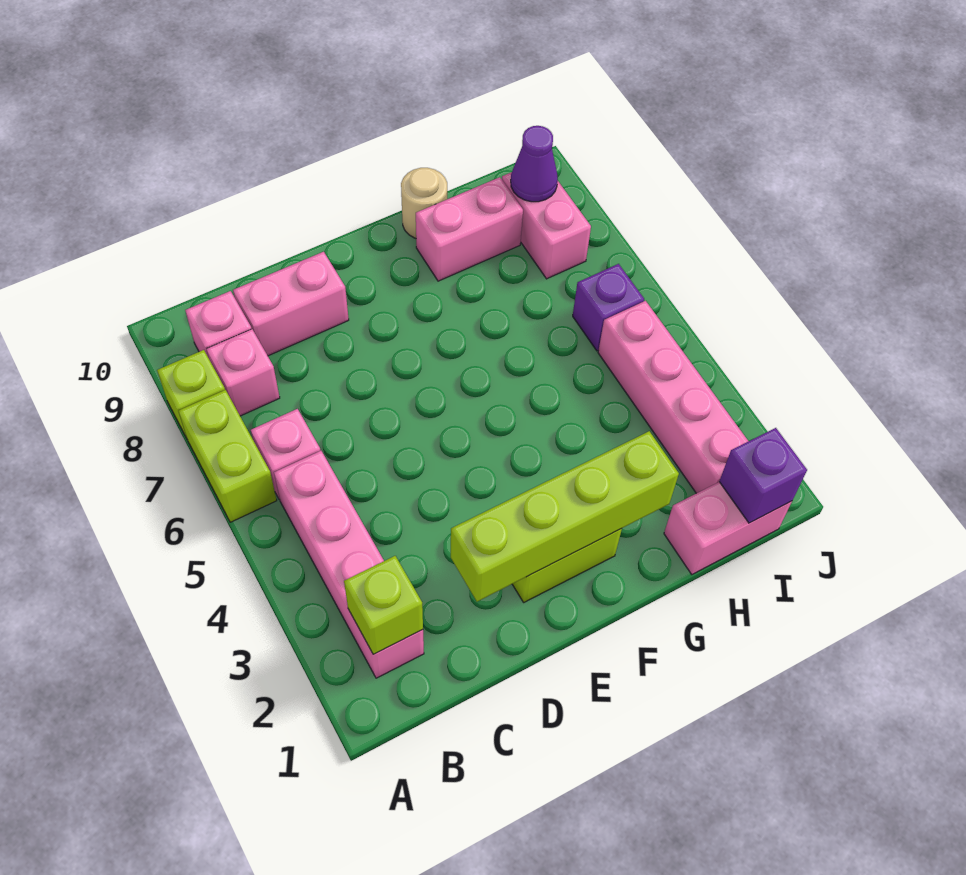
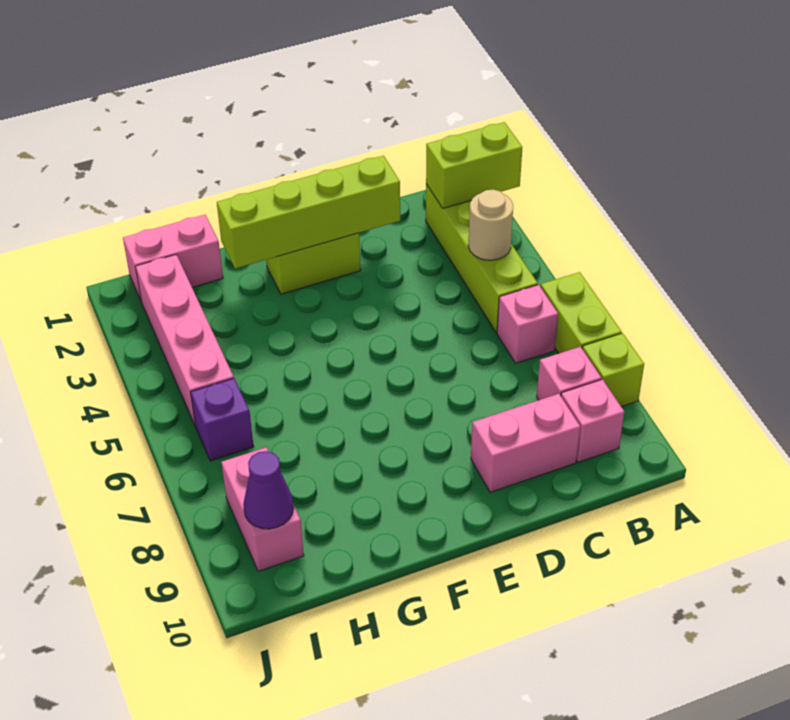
pink brick B2:B5 level 1 -> lime brick B2:B5 level 1
lime brick B2 level 2 -> lime brick A2:B2 level 2
pink brick G9:H9 level 1 -> none
tan round brick G10 level 1 -> tan round brick B4 level 2
purple brick I1 level 2 -> none

